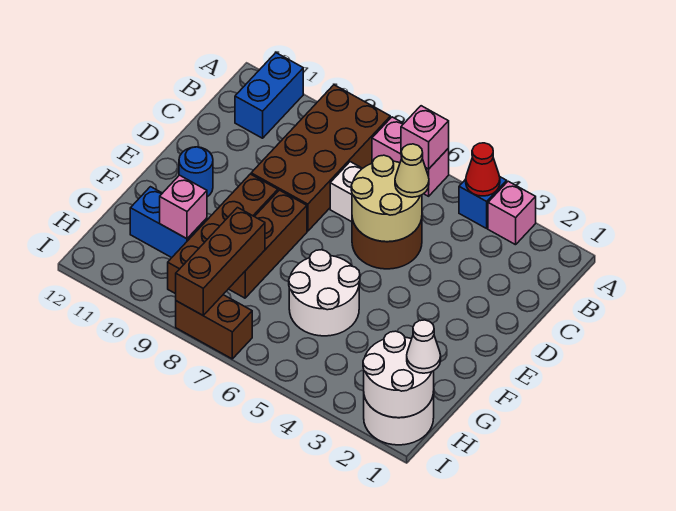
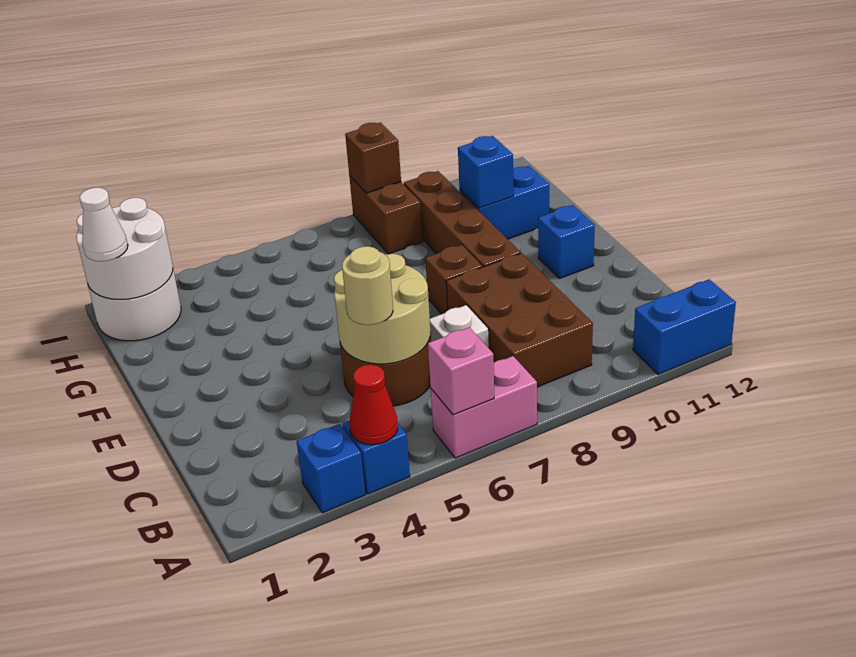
pink brick A3 level 1 -> blue brick A3 level 1
brown brick A8:D9 level 1 -> brown brick B8:D9 level 1
blue brick A11:B11 level 1 -> blue brick A11:A12 level 1
tan cone C5 level 3 -> tan round brick C5 level 3
brown brick E8:G8 level 1 -> brown brick E8 level 1
blue round brick E11 level 1 -> blue brick E11 level 1
white round brick F5:G6 level 1 -> none
brown brick G8:I8 level 2 -> brown brick I8 level 2
pink brick G10 level 2 -> blue brick G10 level 2
brown brick I7:I8 level 1 -> brown brick H8:I8 level 1

